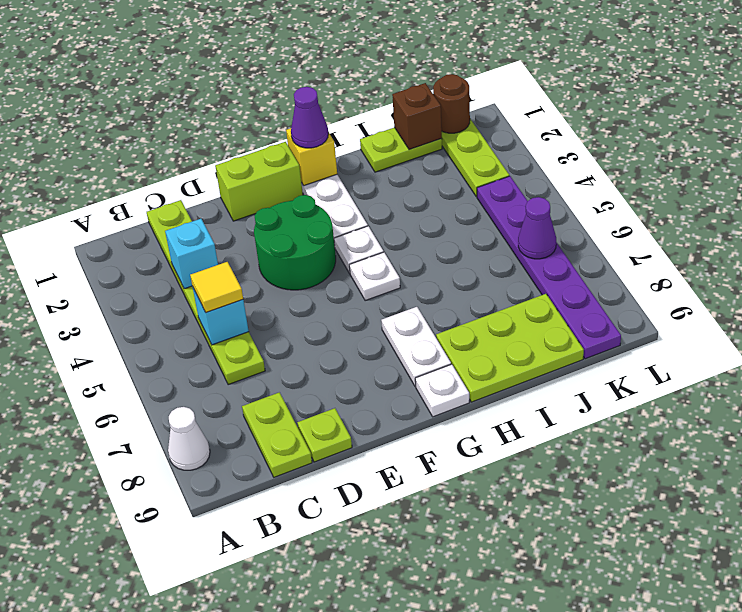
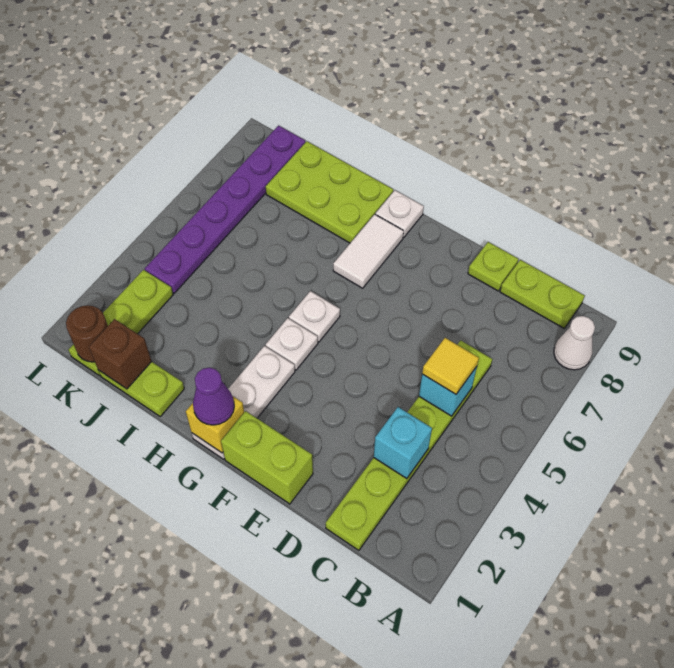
lime plate C8:C9 level 1 -> lime plate B9:C9 level 1
green round brick E3:F4 level 1 -> none
white plate G7:G8 level 1 -> white tile G7:G8 level 1
purple cone K6 level 2 -> none

